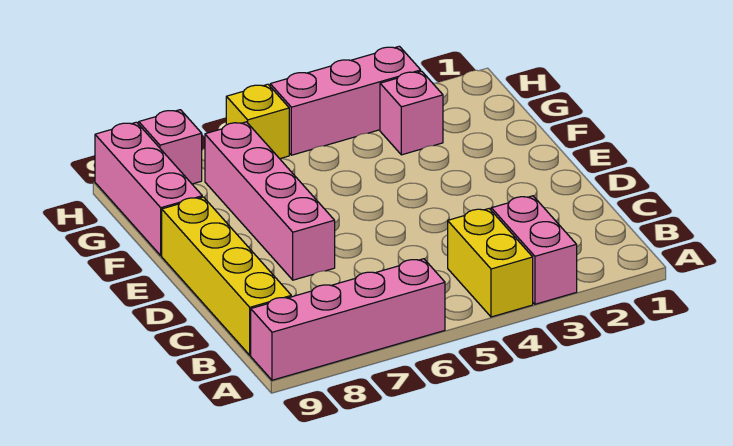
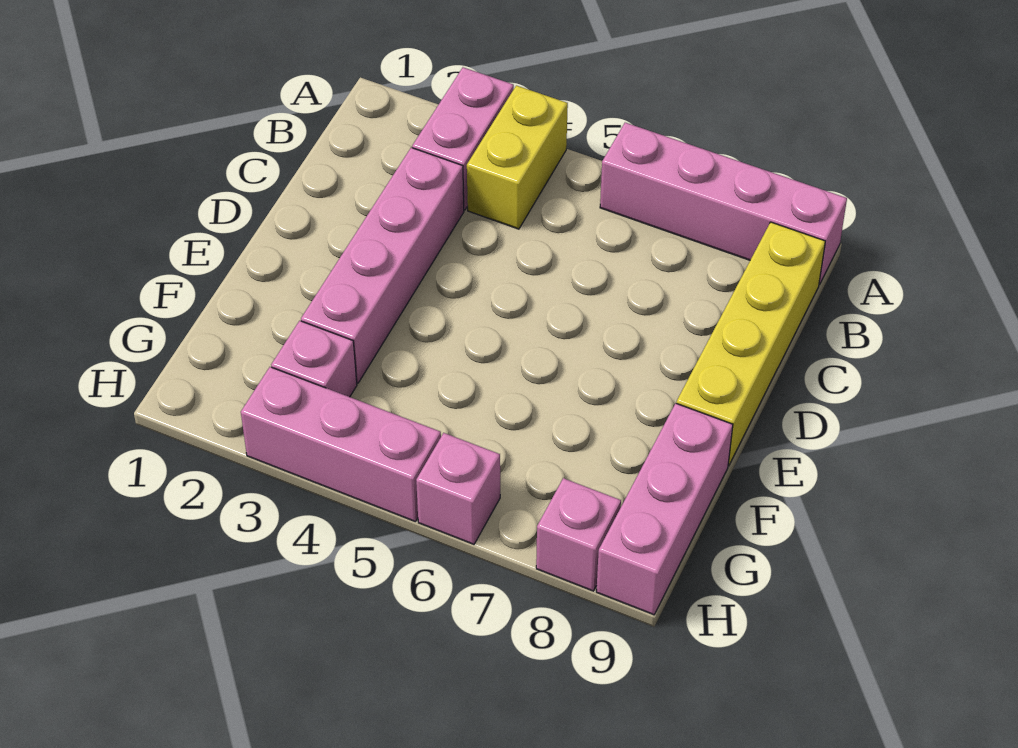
pink brick D7:G7 level 1 -> pink brick C3:F3 level 1
yellow brick H6 level 1 -> pink brick H6 level 1

